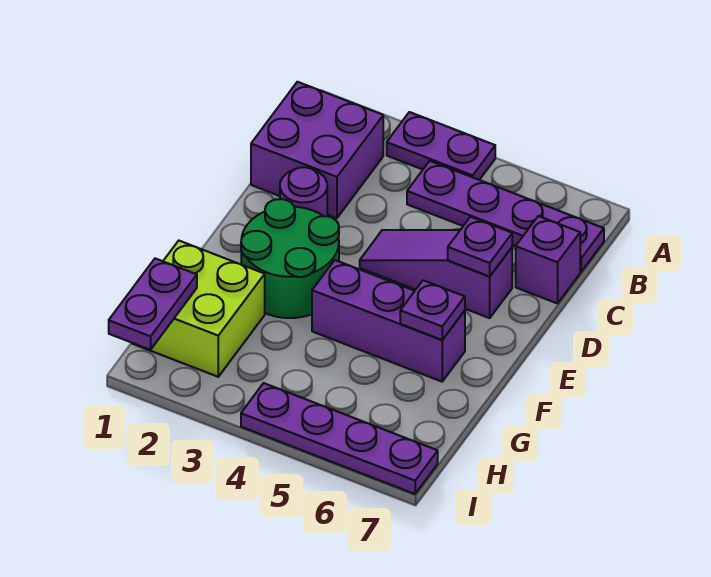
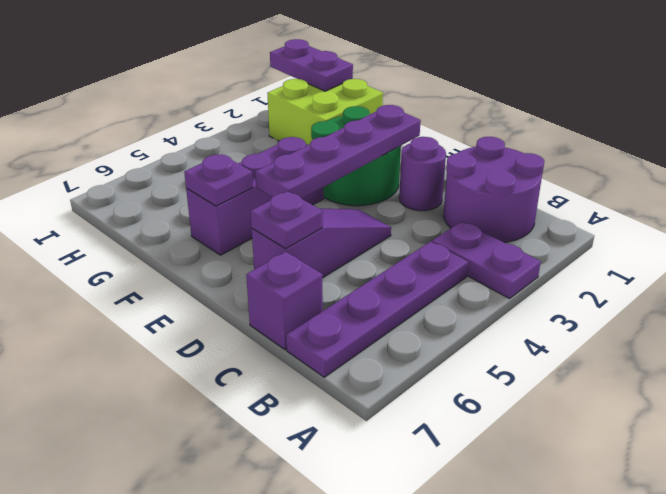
purple plate A3:A4 level 1 -> purple plate A3:B3 level 1
purple brick B1:C2 level 1 -> purple round brick B1:C2 level 1
purple plate I4:I7 level 1 -> purple plate E2:E5 level 2

